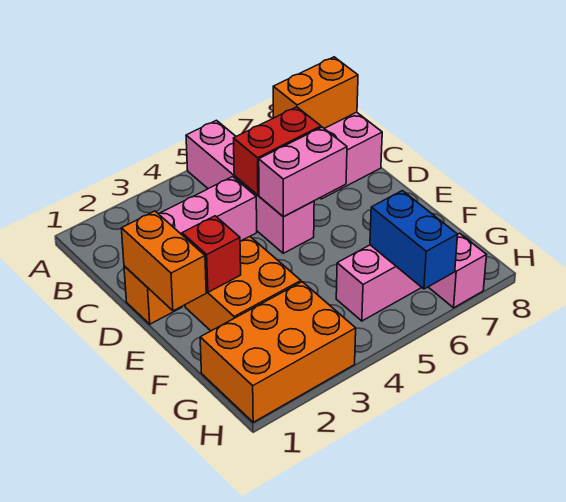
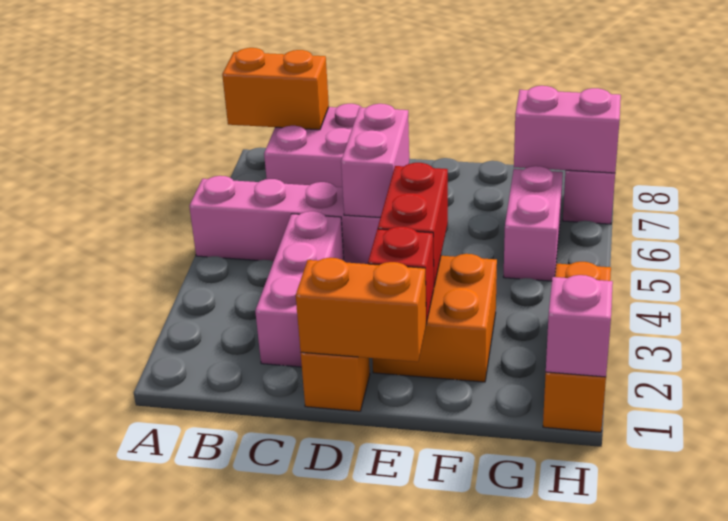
orange brick B7:B8 level 2 -> orange brick A8:B8 level 2
red brick C5:C6 level 2 -> red brick E3:E4 level 2
orange brick G1:H3 level 1 -> orange brick H1:H3 level 1
blue brick G6:H6 level 2 -> none
none -> pink brick G7:H7 level 2
none -> pink brick H1 level 2

